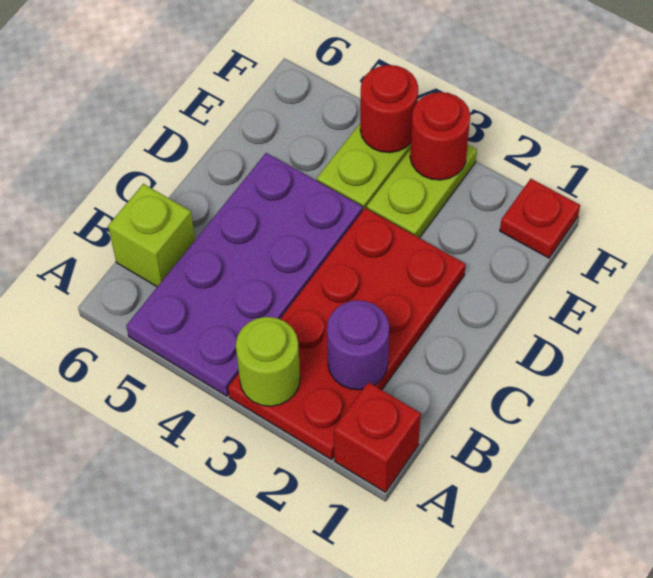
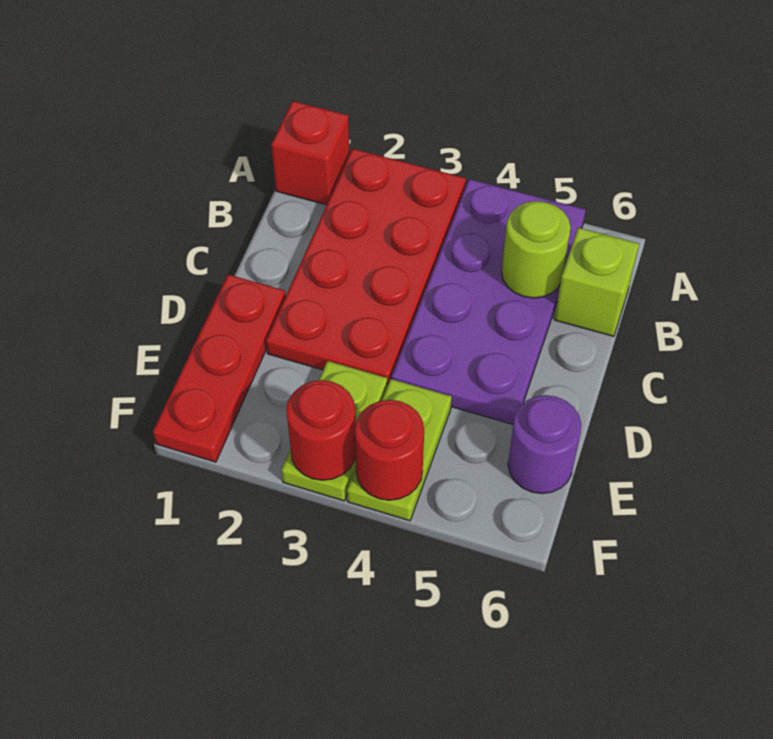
lime round brick A3 level 2 -> lime round brick B5 level 2
purple round brick B2 level 2 -> purple round brick E6 level 1
red plate F1 level 1 -> red plate D1:F1 level 1

